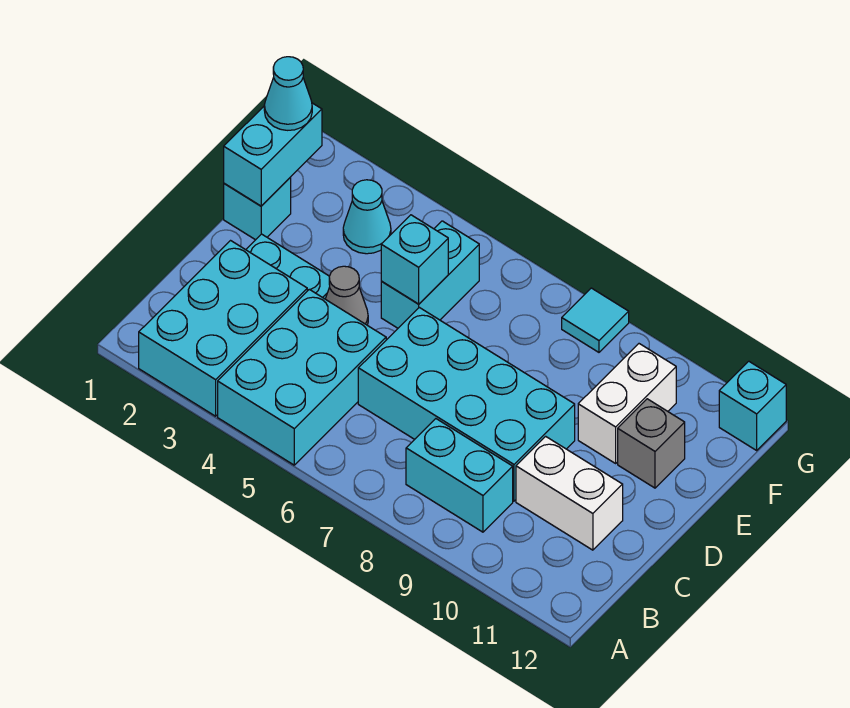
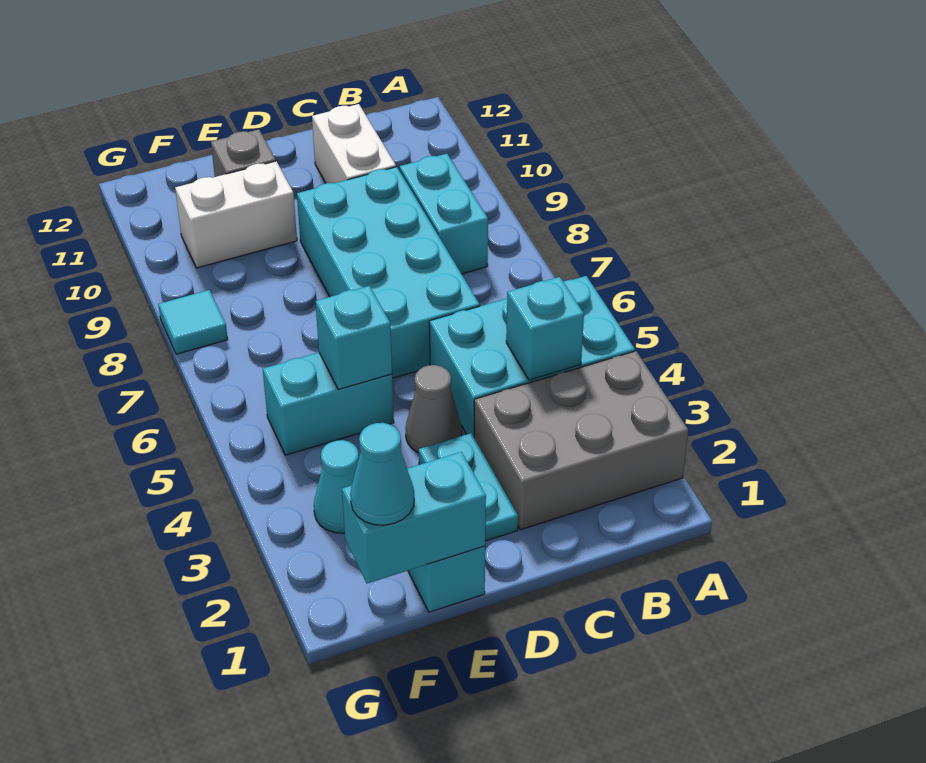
cyan brick A2:C3 level 1 -> grey brick A2:C3 level 1
cyan brick G12 level 1 -> cyan brick B4 level 2

